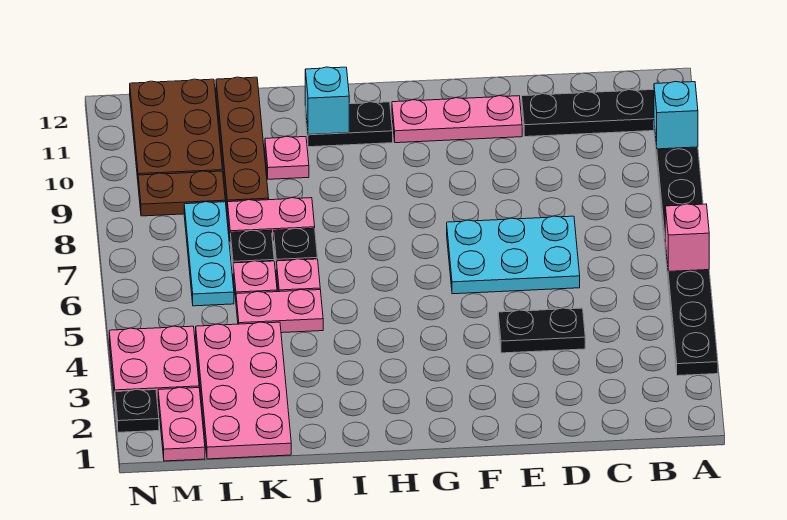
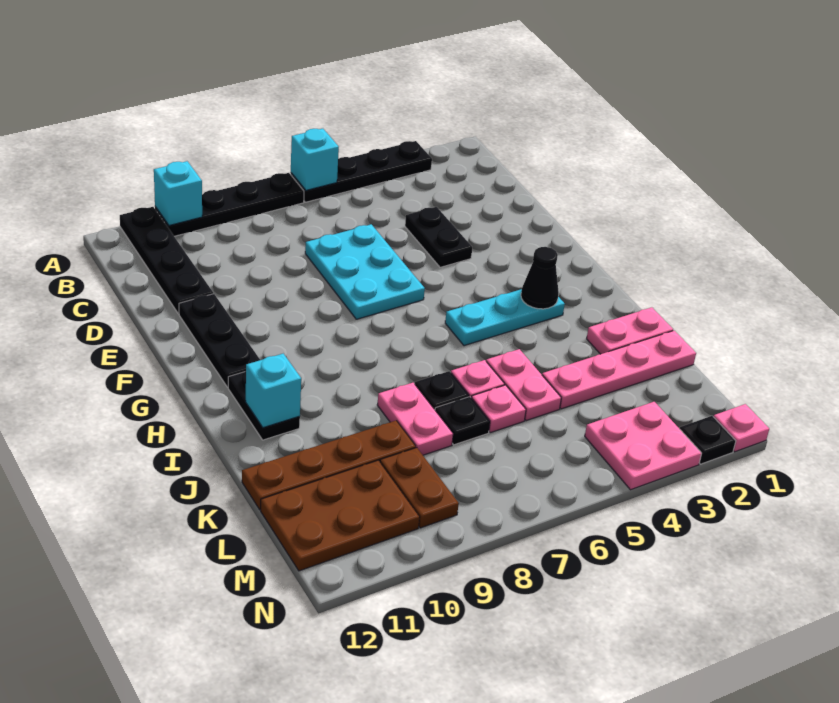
pink brick A6 level 2 -> cyan brick A6 level 2
pink plate E11:G11 level 1 -> black plate E11:G11 level 1
none -> black cone H3 level 2
pink plate J10 level 1 -> pink plate N1 level 1
pink plate K1:L4 level 1 -> pink plate K1:K4 level 1
cyan plate L6:L8 level 1 -> cyan plate H3:H5 level 1
pink plate M1:M2 level 1 -> pink plate J1:J2 level 1

